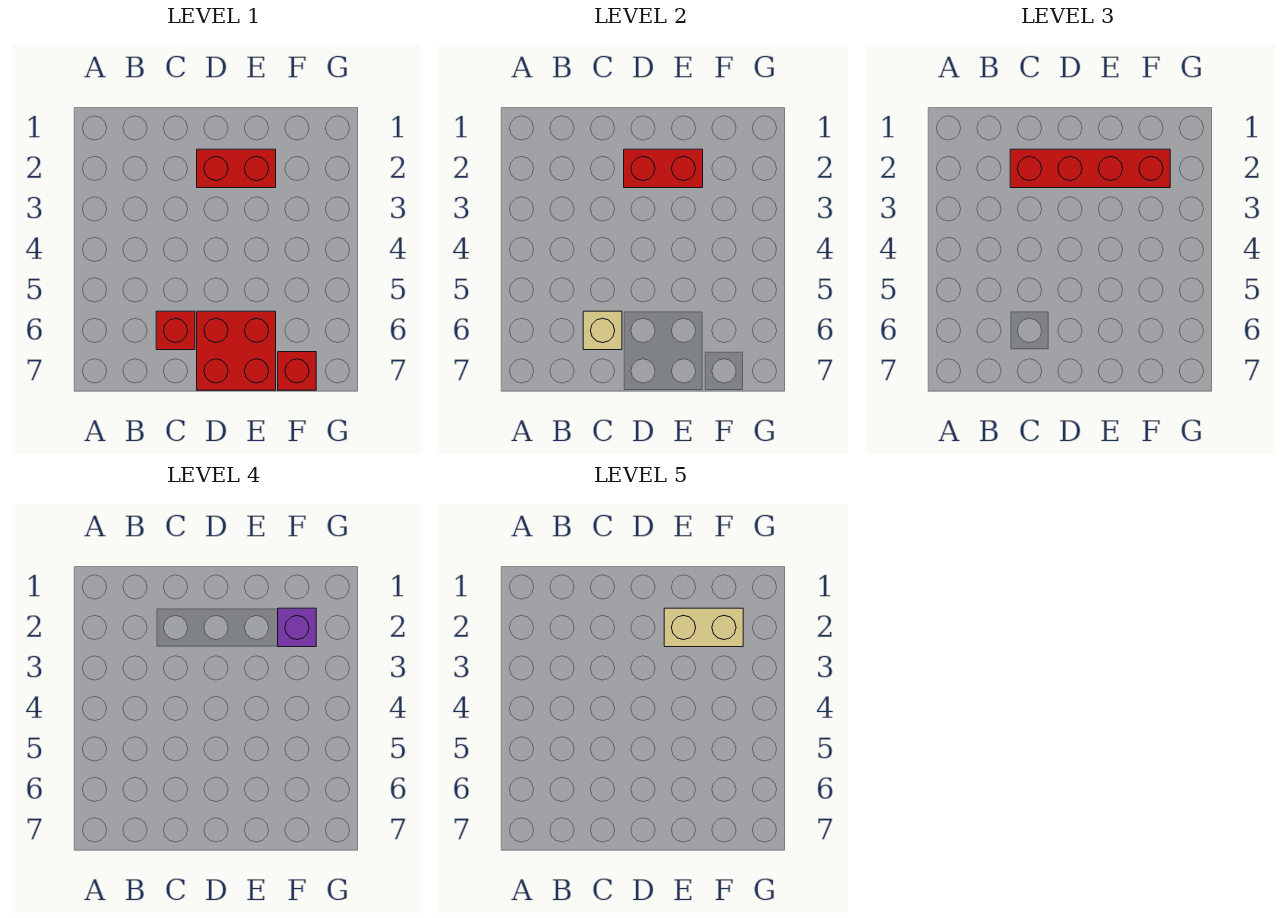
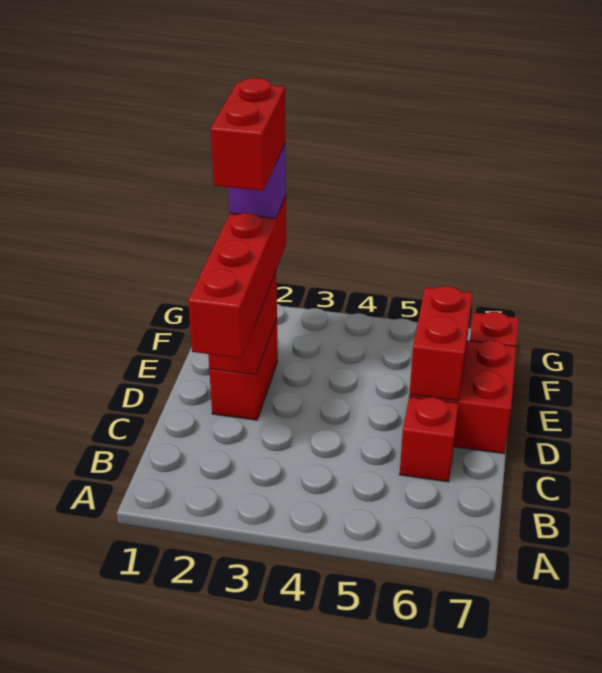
tan brick C6 level 2 -> none
none -> red brick D6:E6 level 2
tan brick E2:F2 level 5 -> red brick E2:F2 level 5

